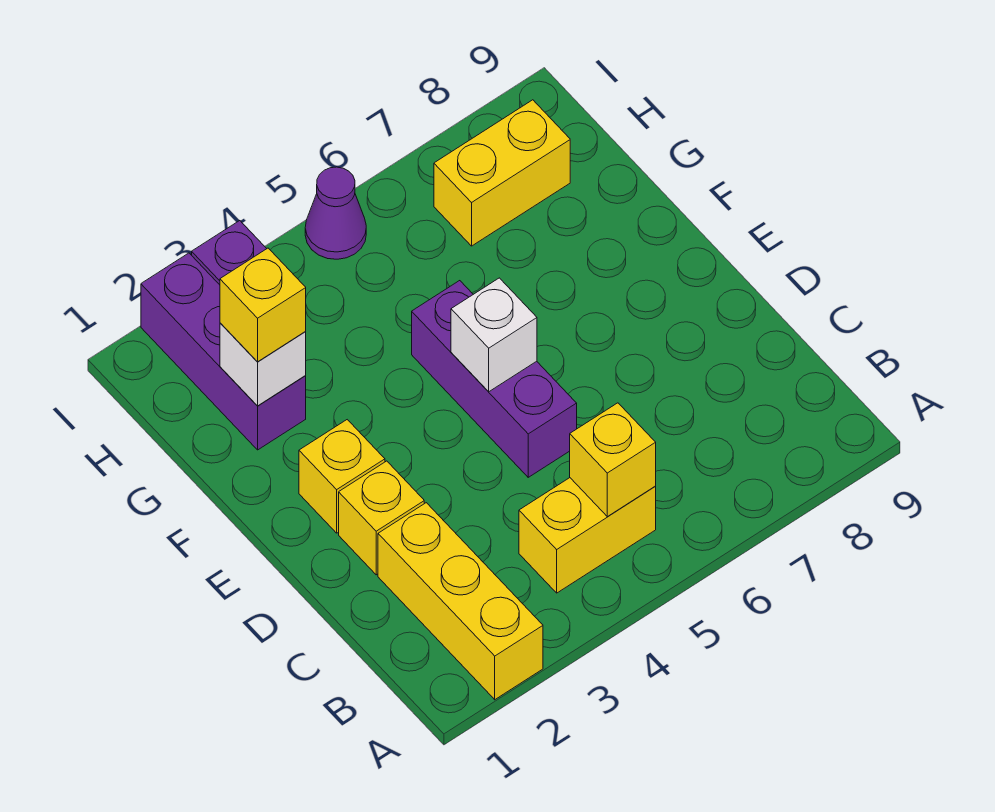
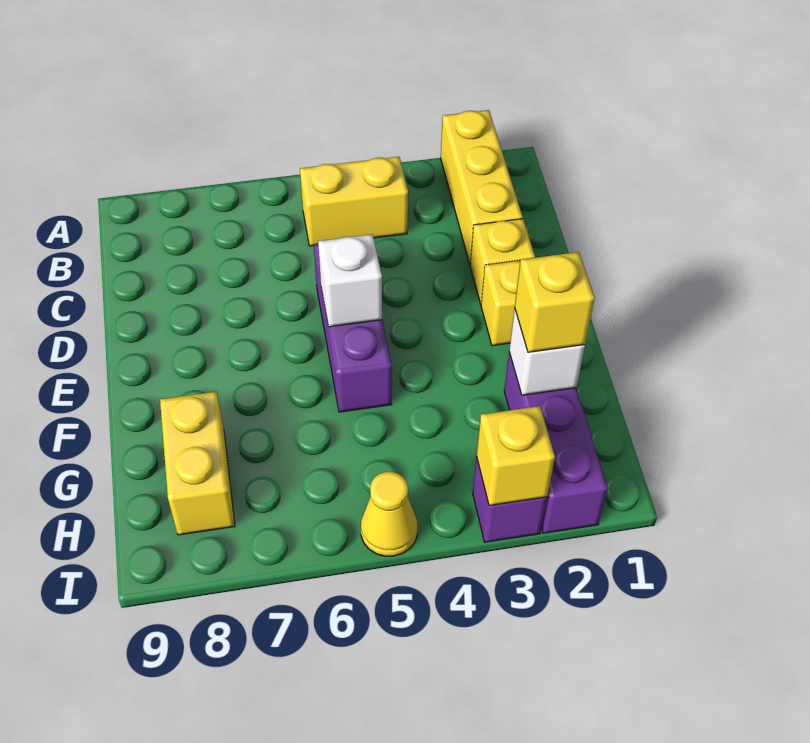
yellow brick B5 level 2 -> yellow brick I3 level 2
yellow brick H7:H8 level 1 -> yellow brick G8:H8 level 1
purple cone I5 level 1 -> yellow cone I5 level 1

